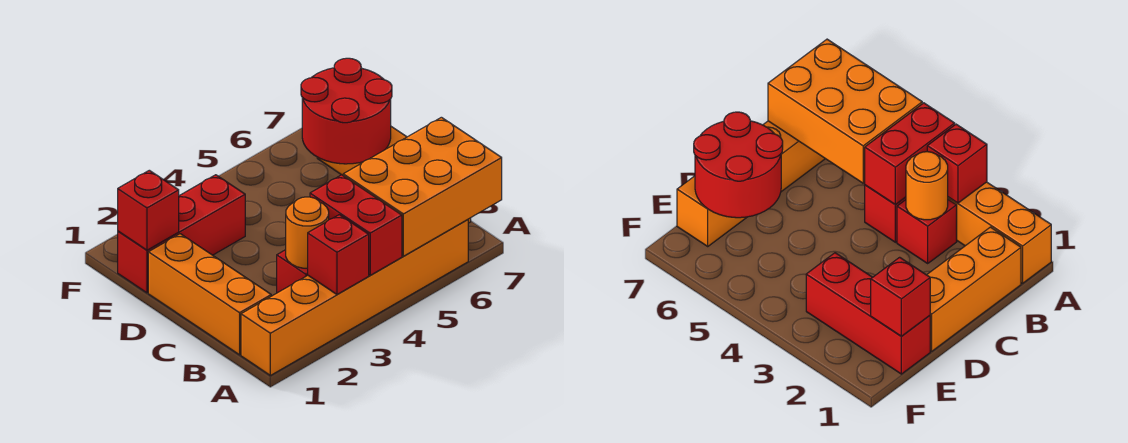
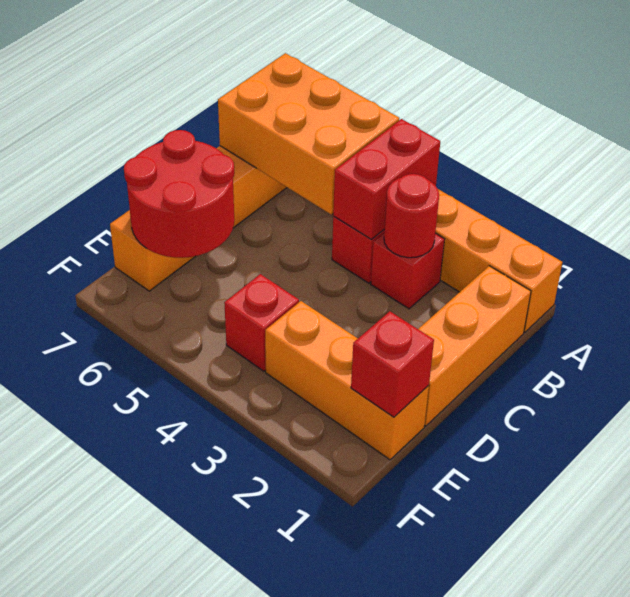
red brick A3 level 2 -> red brick E4 level 1
orange round brick B3 level 2 -> red round brick B3 level 2
red brick E1:E3 level 1 -> orange brick E1:E3 level 1

